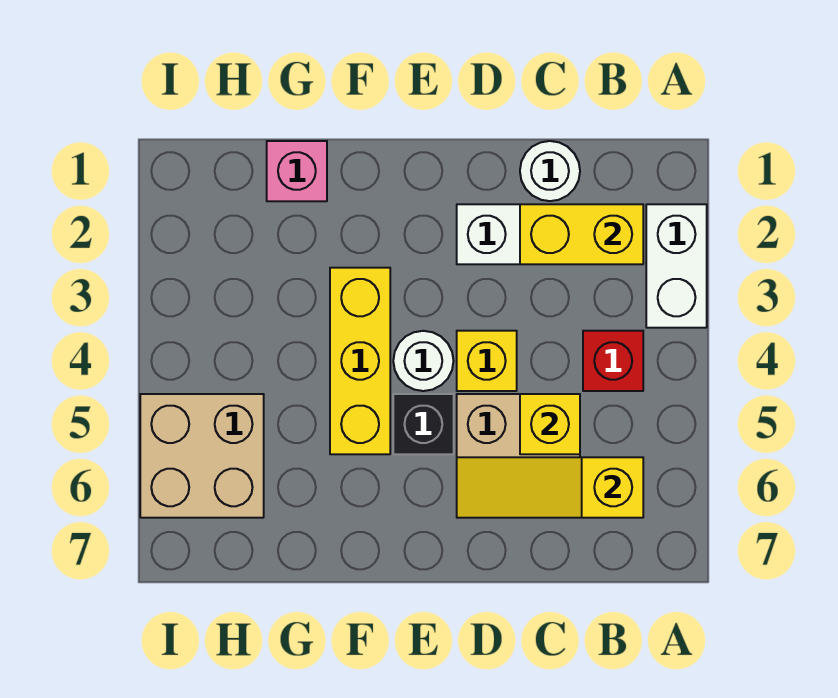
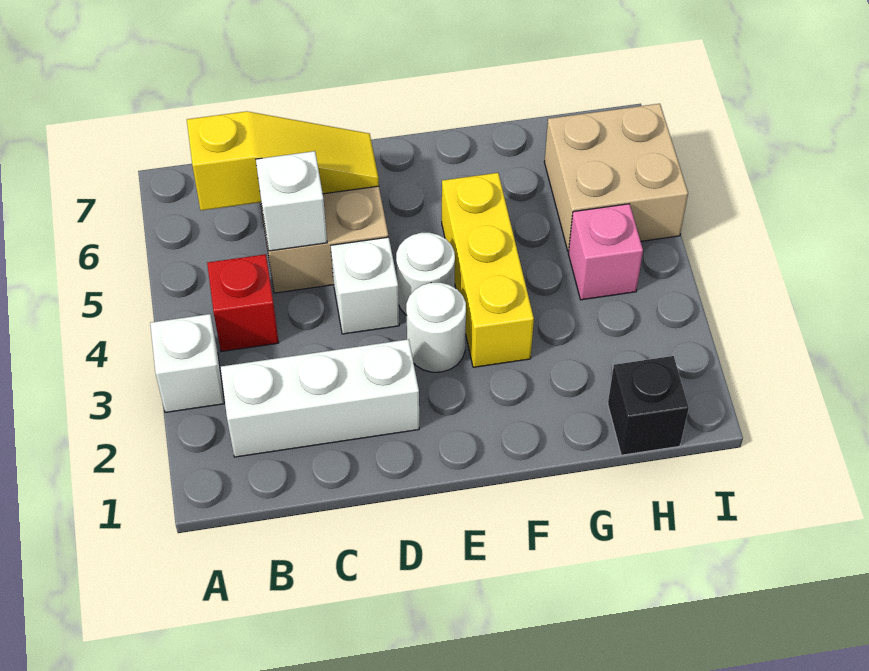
white brick A2:A3 level 1 -> white brick A3 level 1
yellow brick B2:C2 level 2 -> none
white round brick C1 level 1 -> white round brick E3 level 1
yellow brick C5 level 2 -> white brick C5 level 2
yellow brick D4 level 1 -> white brick D4 level 1
black brick E5 level 1 -> black brick H1 level 1
pink brick G1 level 1 -> pink brick H4 level 1

